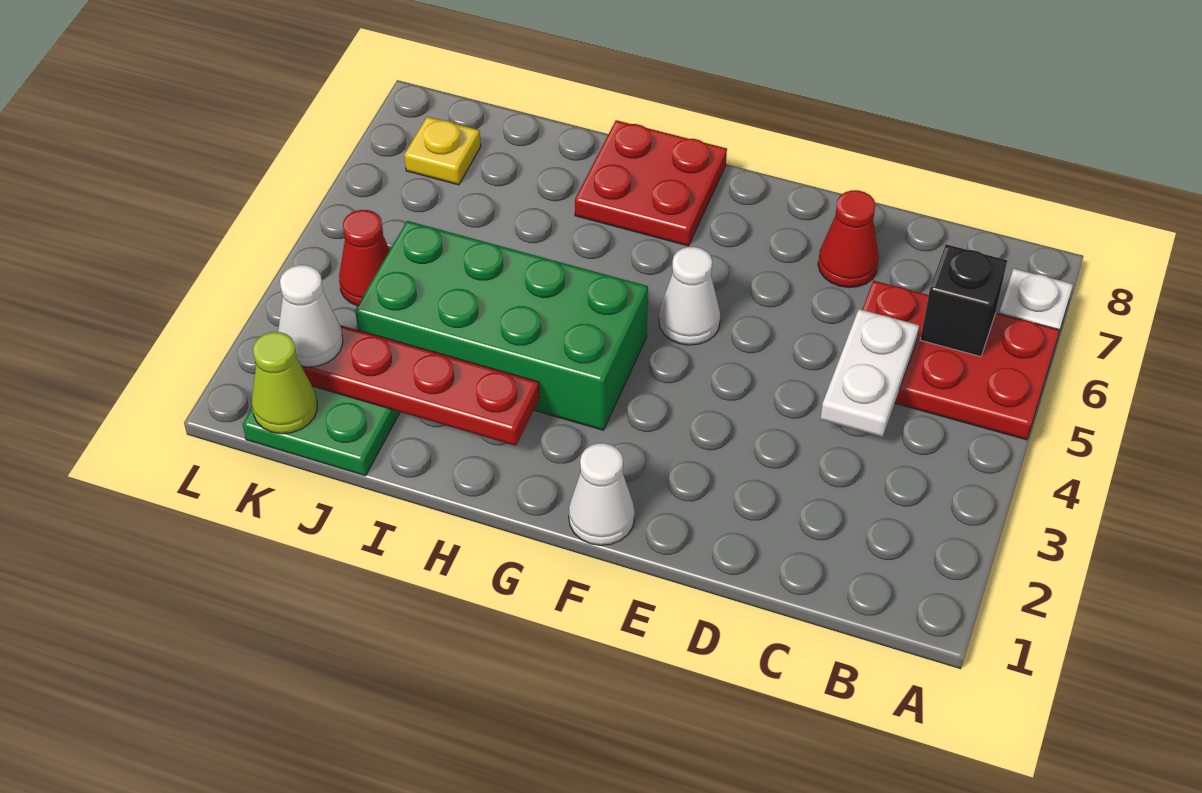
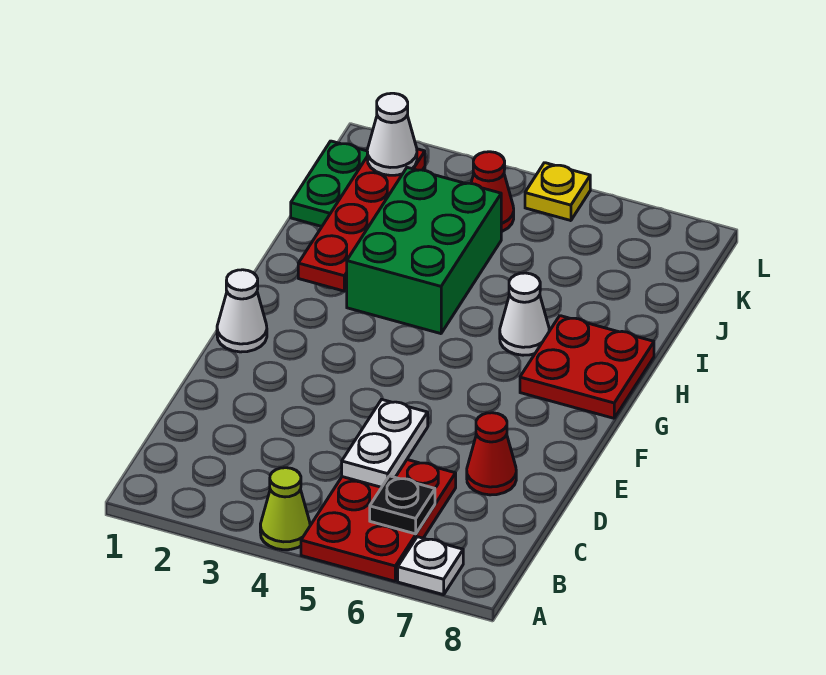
black brick B6 level 2 -> black plate B6 level 2
white plate C4:C5 level 2 -> white plate C5:D5 level 2
white cone F5 level 1 -> white cone H6 level 1
green brick G3:J4 level 1 -> green brick H3:J4 level 1
lime cone K1 level 2 -> lime cone A4 level 1
yellow plate K7 level 1 -> yellow plate L5 level 1

